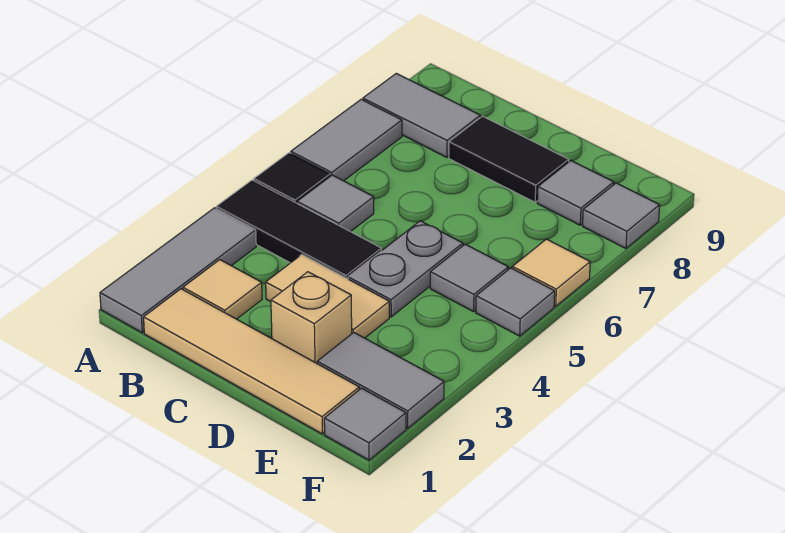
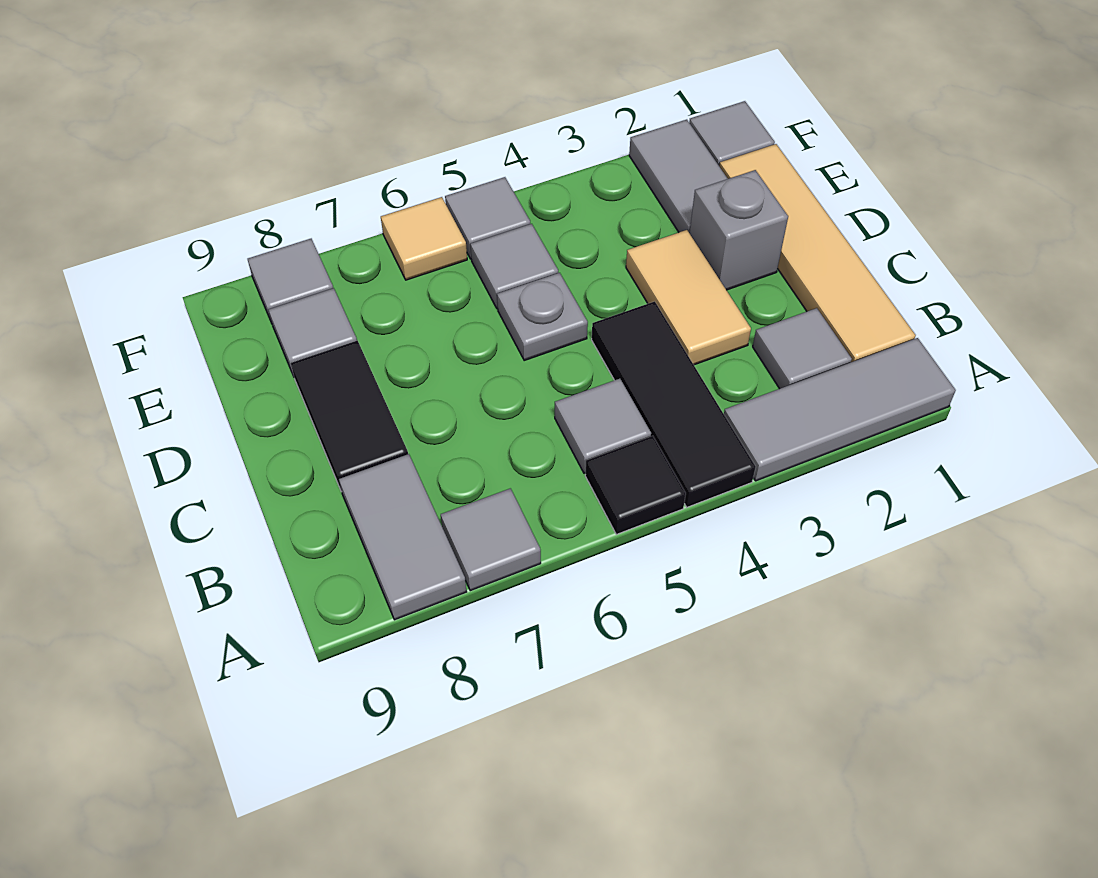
grey tile A6:A7 level 1 -> grey tile A7 level 1
tan tile B2 level 1 -> grey tile B2 level 1
tan brick D2 level 1 -> grey brick D2 level 1
grey plate D4:D5 level 1 -> grey plate D5 level 1

